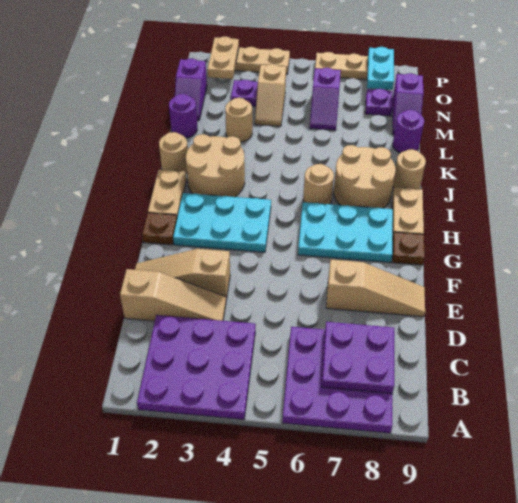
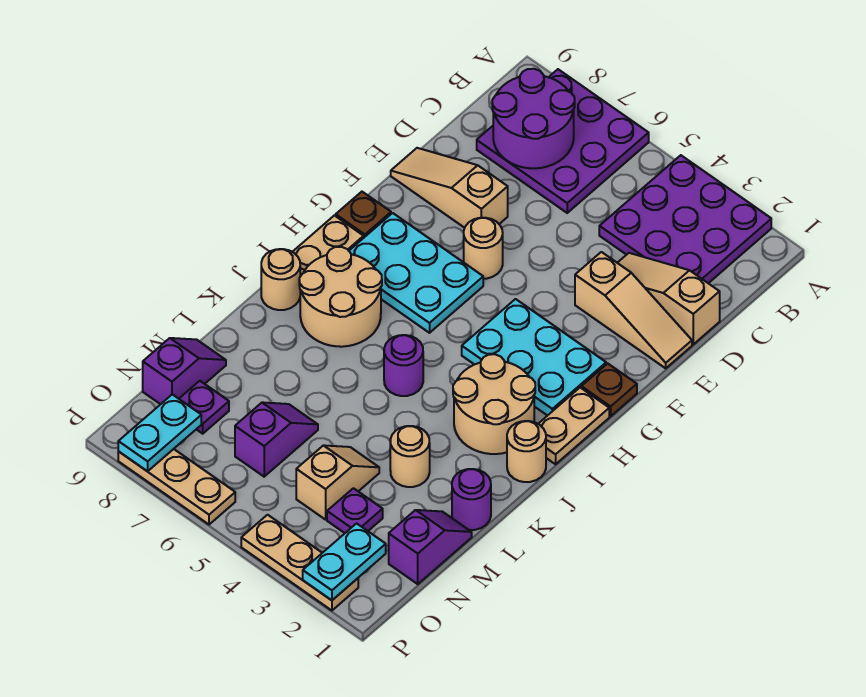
purple plate B7:C8 level 2 -> purple round brick B7:C8 level 2
tan round brick I6 level 1 -> tan round brick F6 level 1
purple round brick L9 level 1 -> purple round brick J5 level 1
tan plate O2:P2 level 2 -> cyan plate O2:P2 level 2

